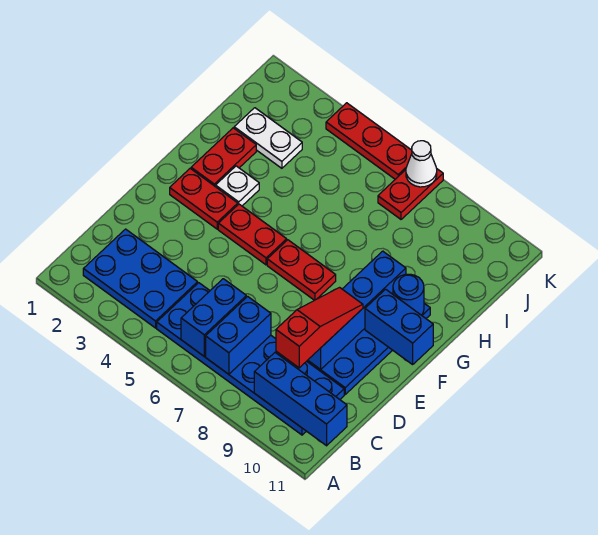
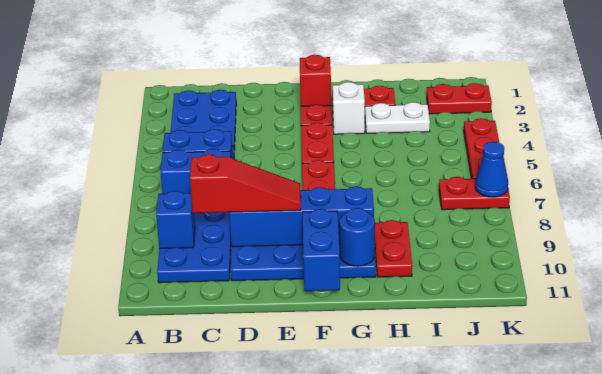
blue brick B9:B11 level 2 -> blue brick B9 level 2
none -> red brick F2 level 2
white plate G3 level 1 -> white brick G3 level 1
none -> red plate H9:H10 level 1
white plate I2:I3 level 1 -> white plate H3:I3 level 1
none -> red plate J2:K2 level 1
white cone K7 level 2 -> blue cone K7 level 2

